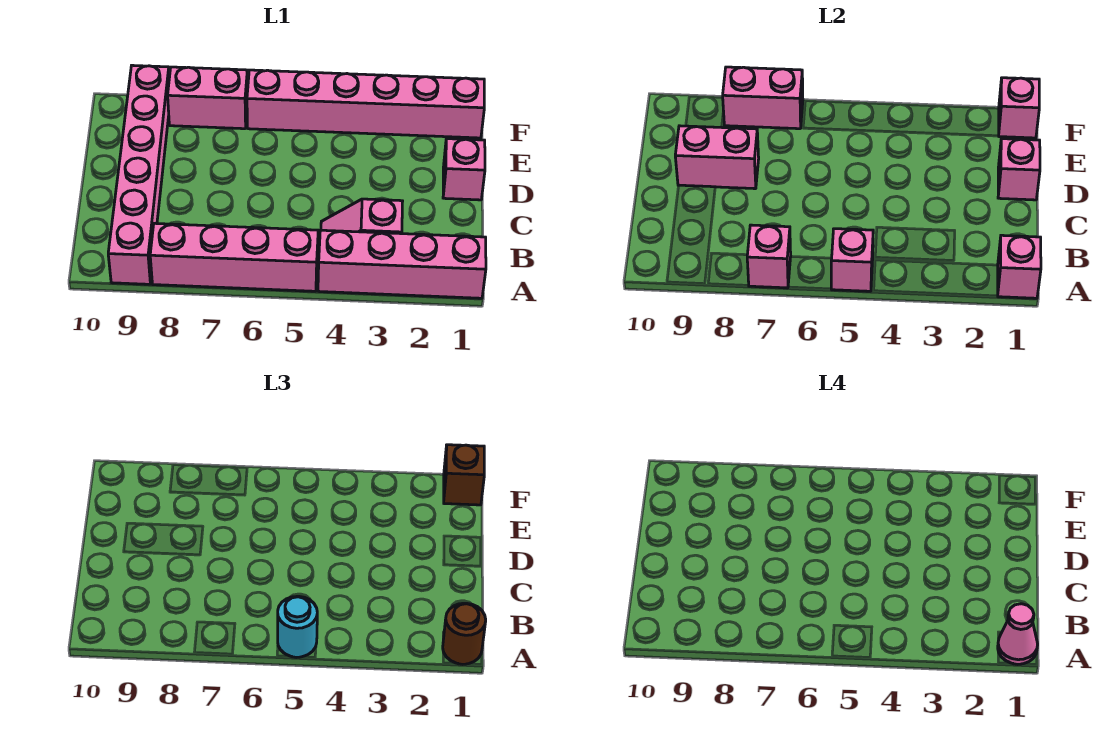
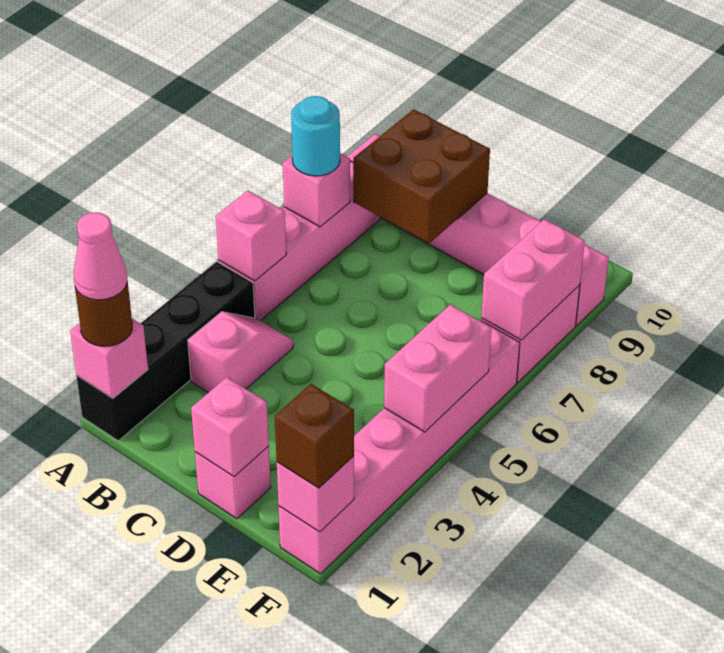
pink brick A1:A4 level 1 -> black brick A1:A4 level 1
cyan round brick A5 level 3 -> cyan round brick A7 level 3
none -> brown brick B8:C9 level 2
pink brick D8:D9 level 2 -> pink brick F4:F5 level 2

